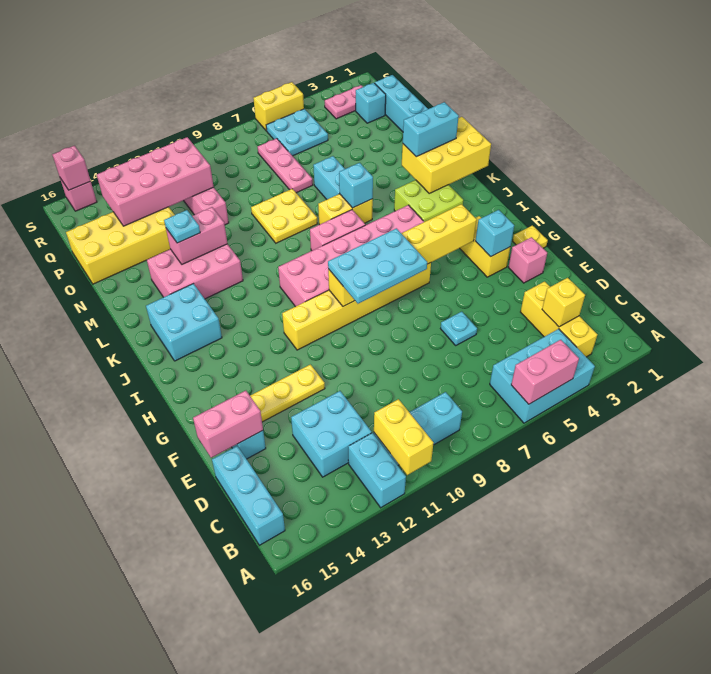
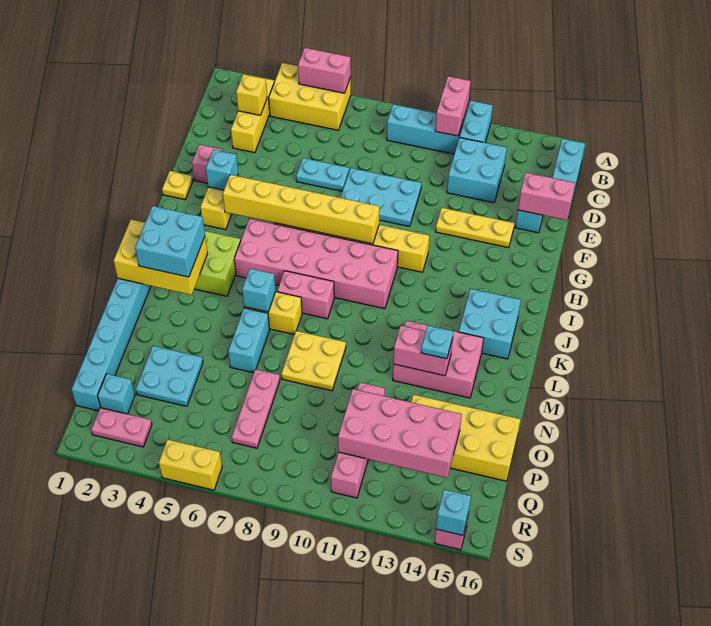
cyan brick A4:B6 level 1 -> yellow brick A4:B6 level 1
yellow brick A11:B11 level 2 -> pink brick A11:B11 level 2
cyan plate E6 level 1 -> cyan plate E6:E7 level 1
cyan plate G7:H9 level 3 -> cyan plate E8:F10 level 1
cyan brick L2:L3 level 3 -> cyan brick K2:L3 level 3
cyan plate Q5:R6 level 1 -> cyan plate O3:P4 level 1
pink brick S15 level 2 -> cyan brick S15 level 2

